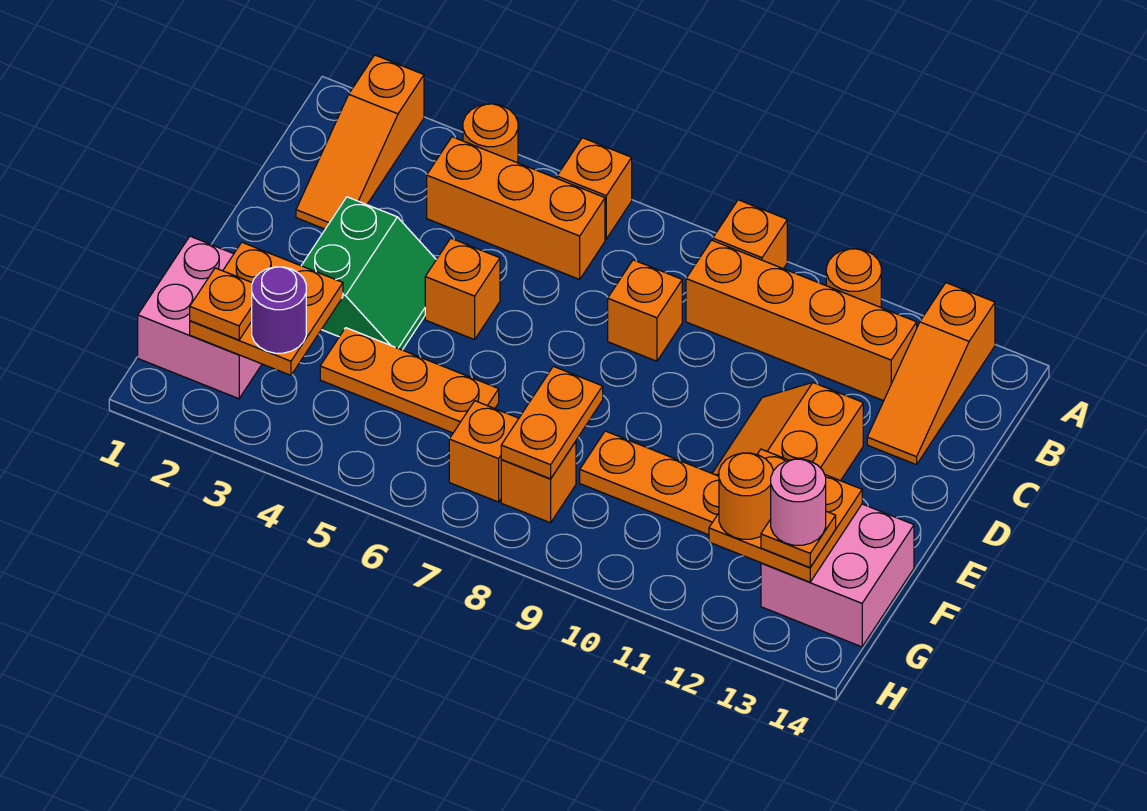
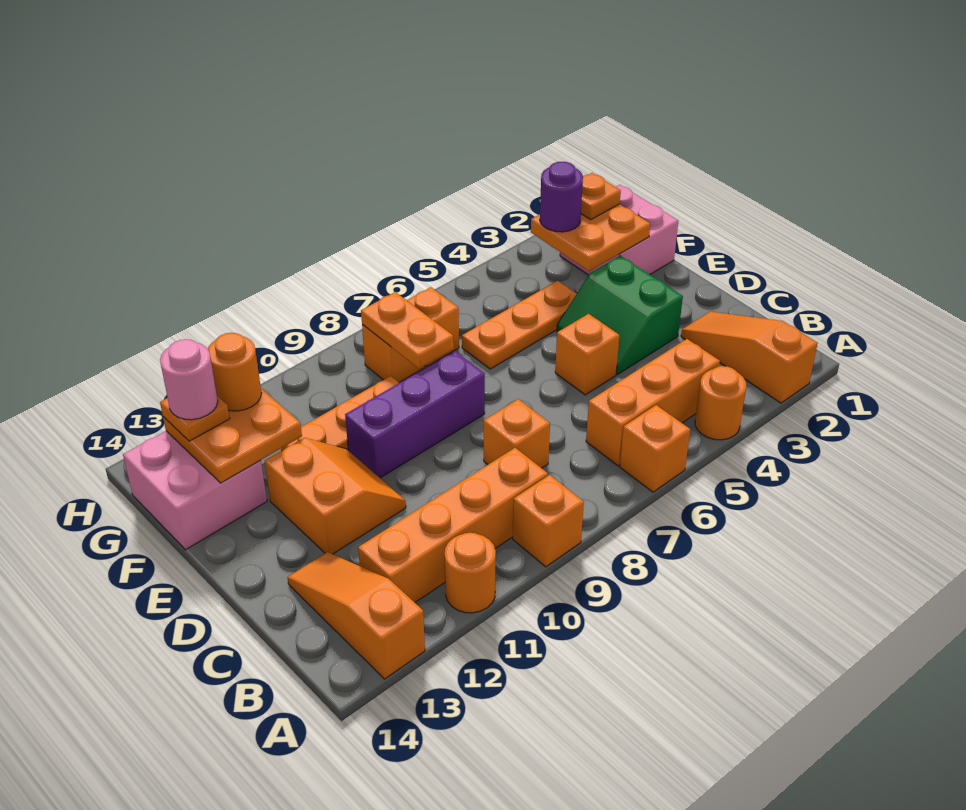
none -> purple brick E8:E10 level 1

